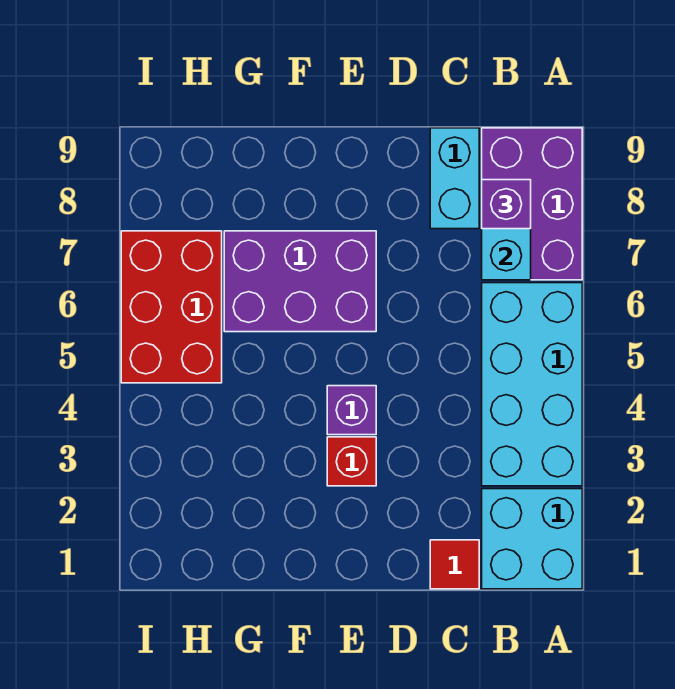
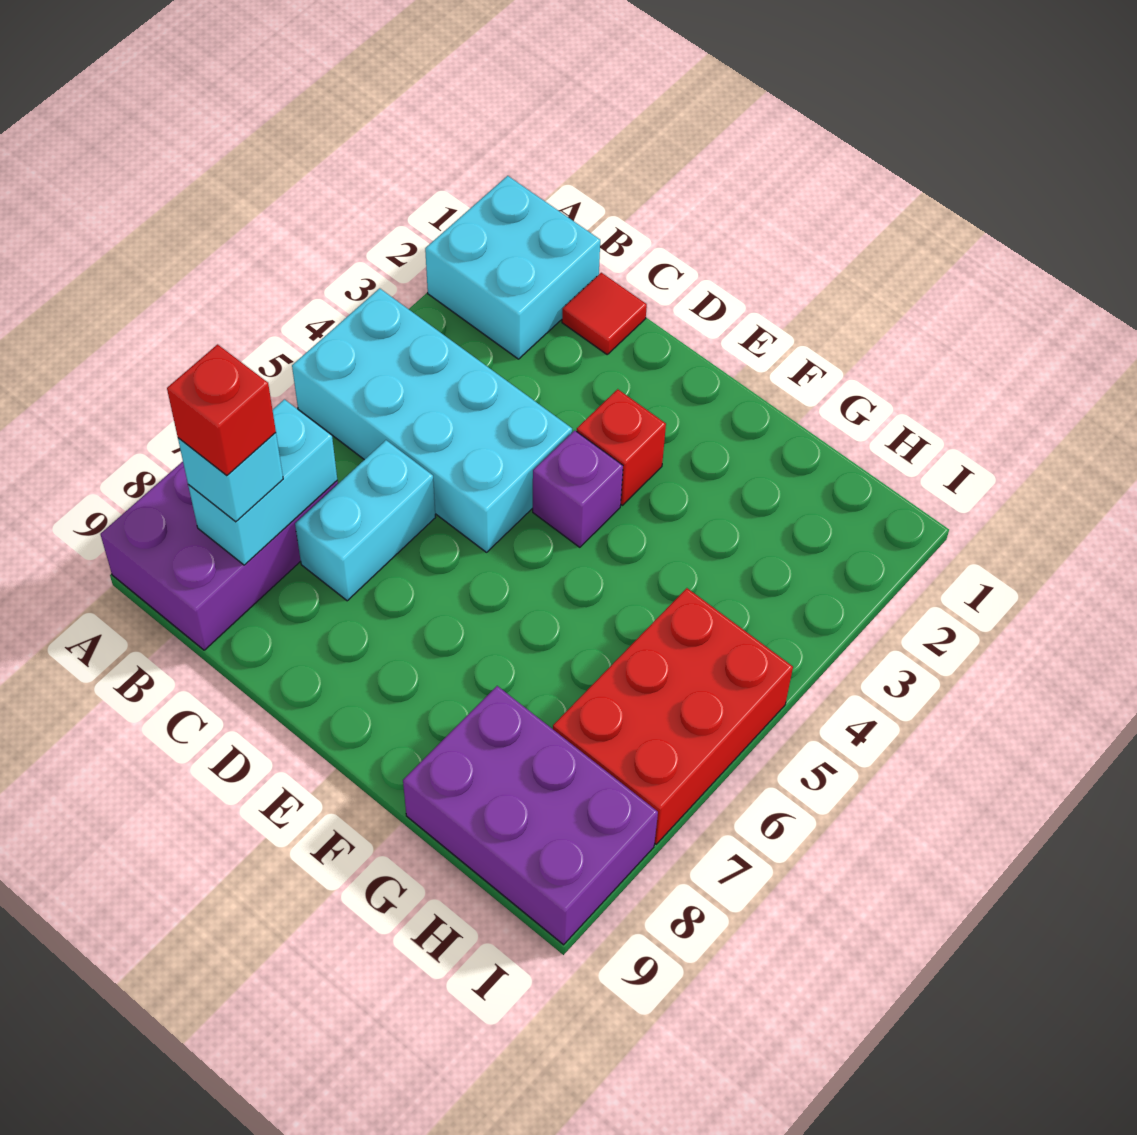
cyan brick A3:B6 level 1 -> cyan brick A4:D5 level 1
purple brick B8 level 3 -> cyan brick B8 level 3
none -> red brick B8 level 4
cyan brick C8:C9 level 1 -> cyan brick C6:C7 level 1
purple brick E6:G7 level 1 -> purple brick G8:I9 level 1

